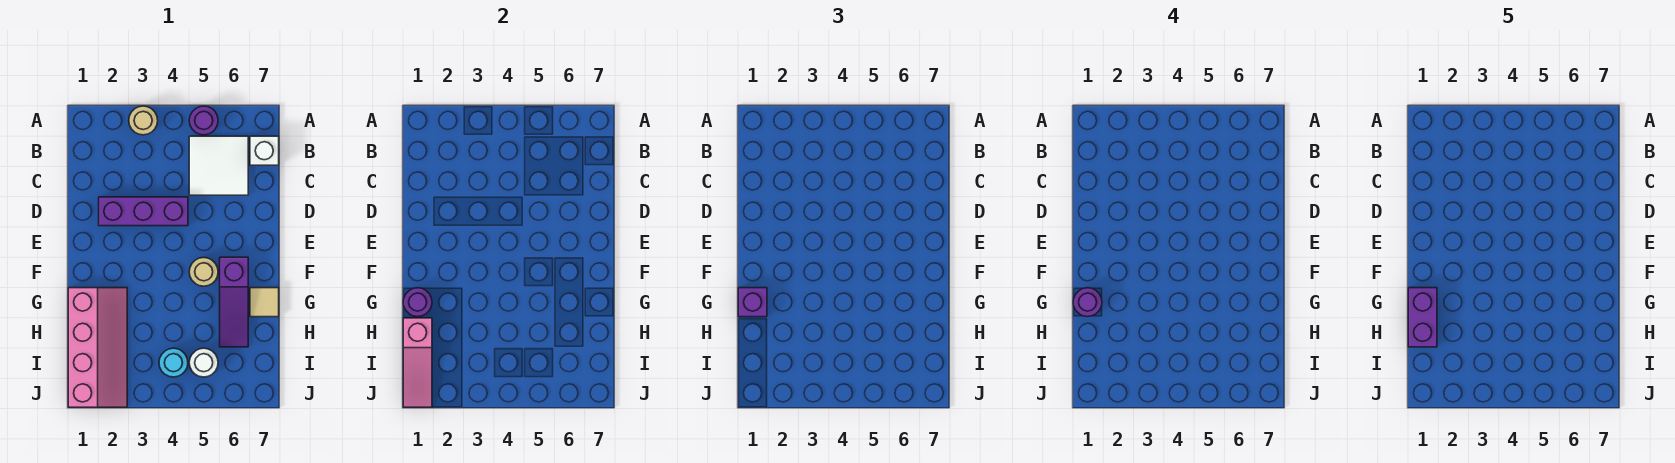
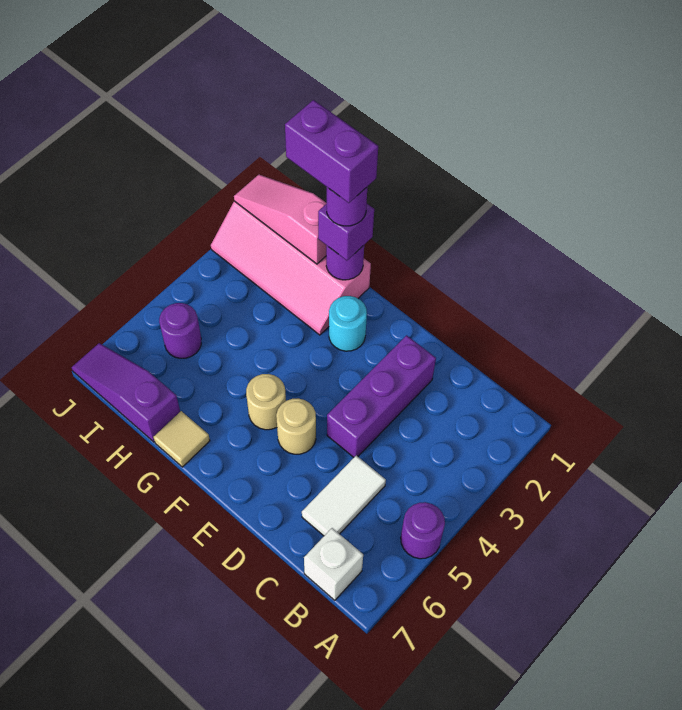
tan round brick A3 level 1 -> tan round brick E5 level 1
white tile B5:C6 level 1 -> white tile C5:C6 level 1
purple slope F6:H6 level 1 top F -> purple slope H7:J7 level 1 top H
cyan round brick I4 level 1 -> cyan round brick F2 level 1
white round brick I5 level 1 -> purple round brick I5 level 1

